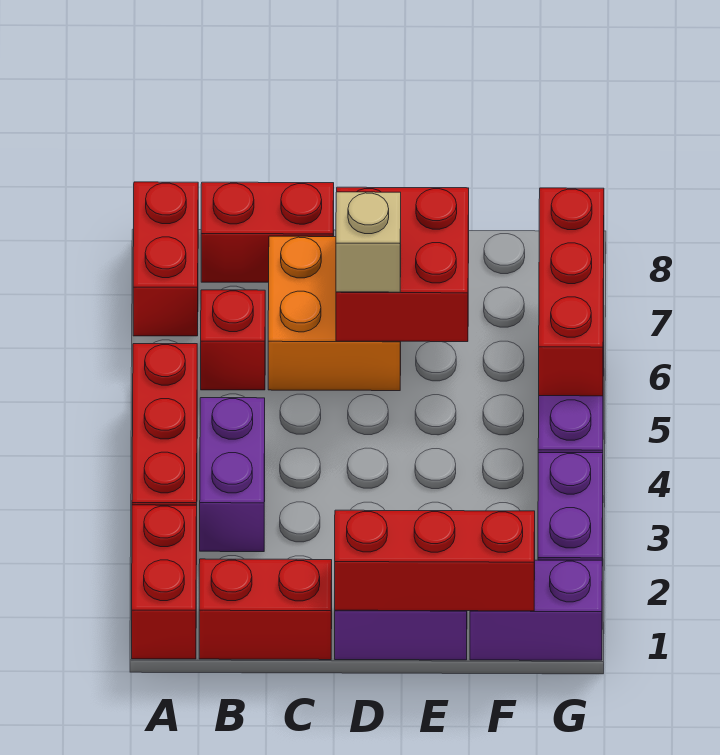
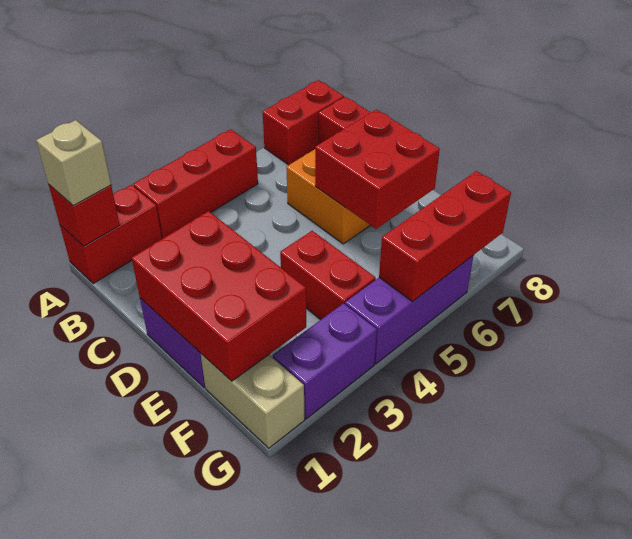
red brick B1:C1 level 1 -> red brick E4:F4 level 1
purple brick B3:B4 level 1 -> none
red brick B6 level 1 -> red brick A1 level 2
red brick D1:F1 level 2 -> red brick D1:F2 level 2
tan brick D6 level 3 -> tan brick A1 level 3
purple brick F1:G1 level 1 -> tan brick F1:G1 level 1

